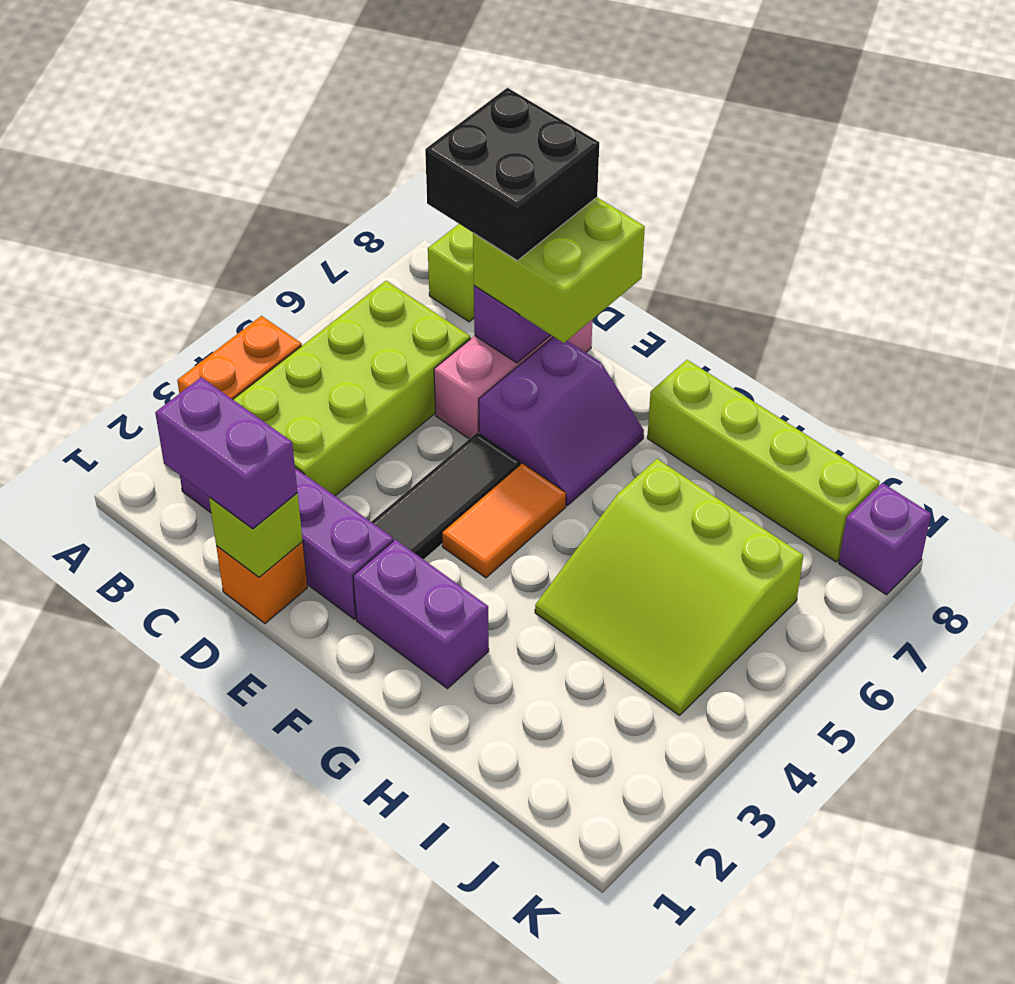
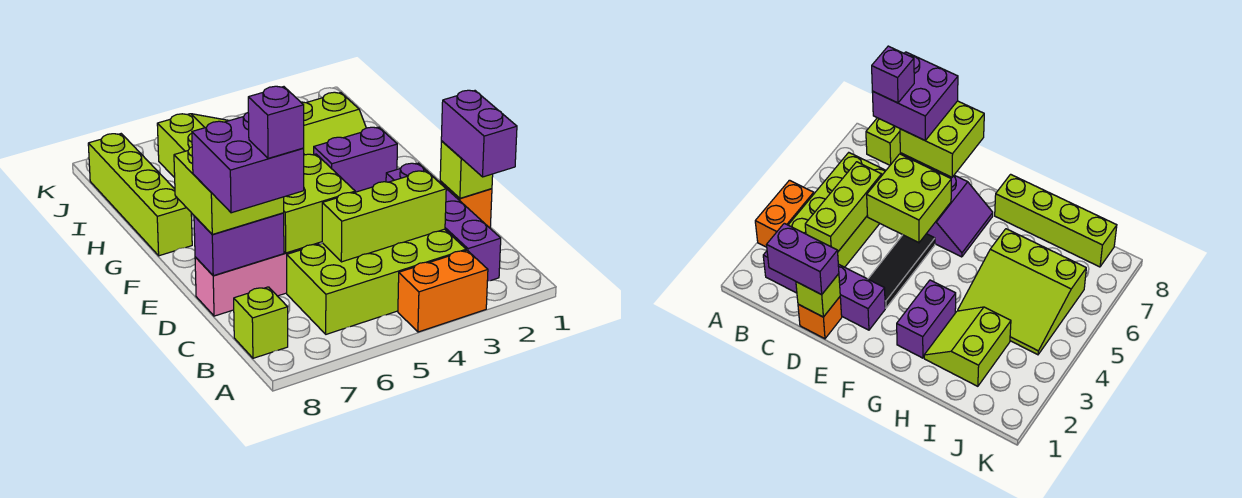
none -> lime brick C3:C5 level 2
black brick C7:D8 level 4 -> purple brick C7:D8 level 4
none -> lime brick D5:E6 level 2
purple brick F2:G2 level 1 -> purple brick G2:G3 level 1
orange tile F4:F5 level 1 -> none
none -> lime slope H2:I3 level 1 top I
purple brick K8 level 1 -> purple brick C7 level 5

